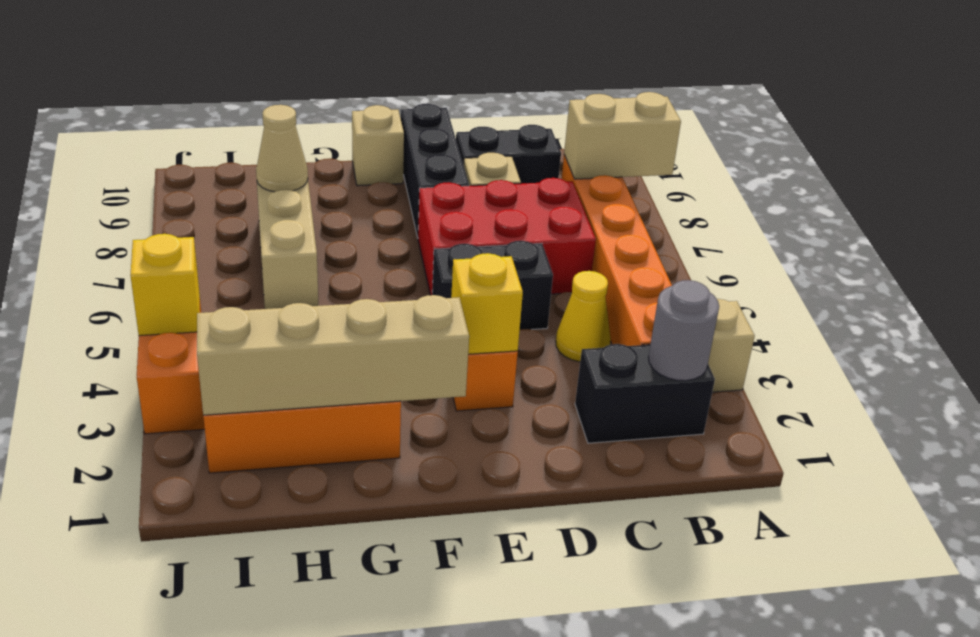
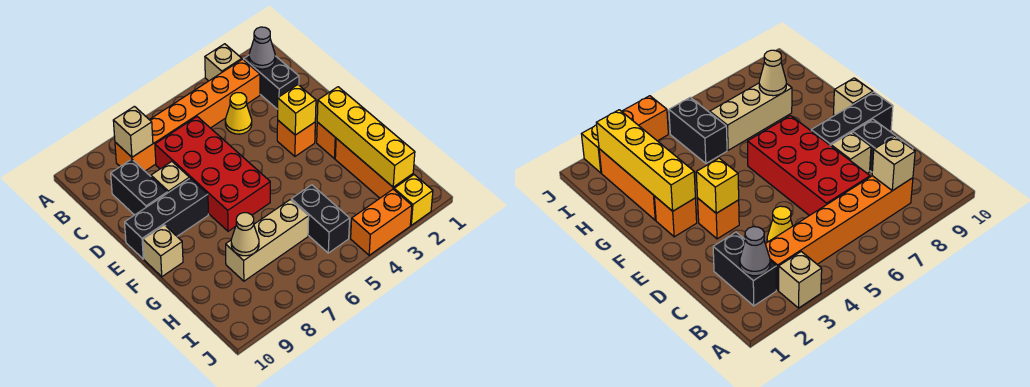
tan brick A8:B8 level 2 -> tan brick B8 level 2
grey round brick B2 level 2 -> grey cone B2 level 2
red brick C6:E7 level 1 -> red brick C6:F7 level 1
black brick D5:E5 level 1 -> black brick H5:I5 level 1
none -> orange brick F2 level 1
tan brick F2:I2 level 2 -> yellow brick F2:I2 level 2
yellow brick J4 level 2 -> yellow brick J2 level 1

